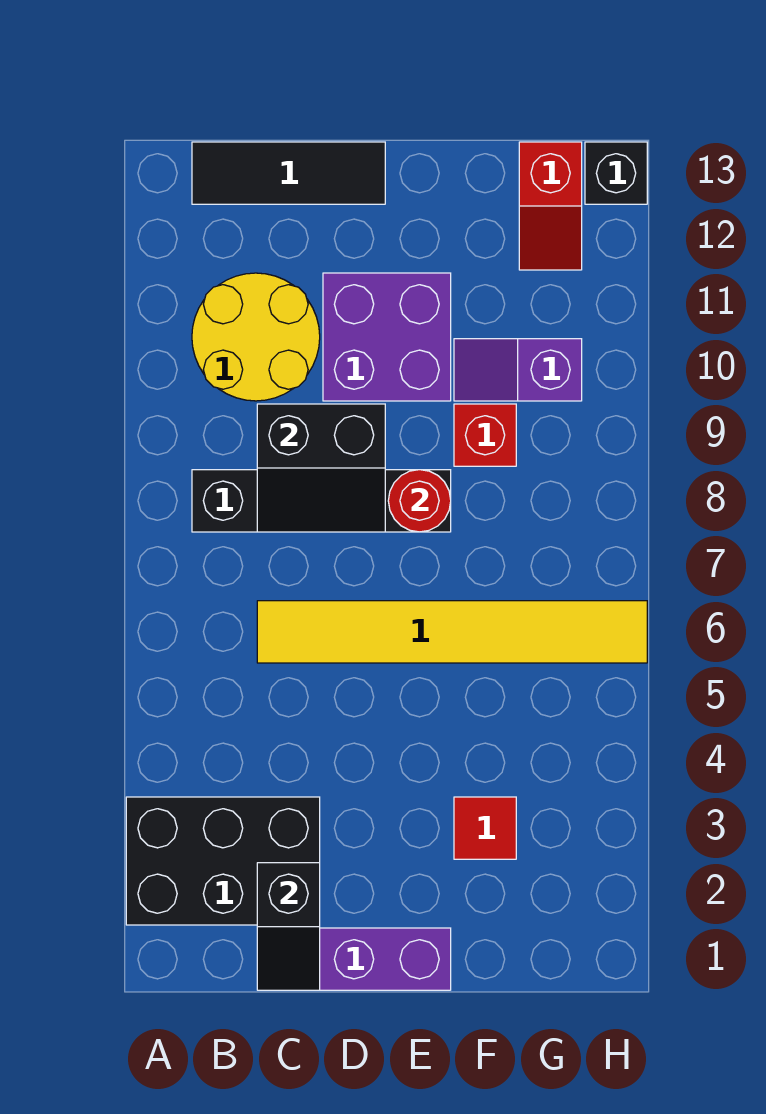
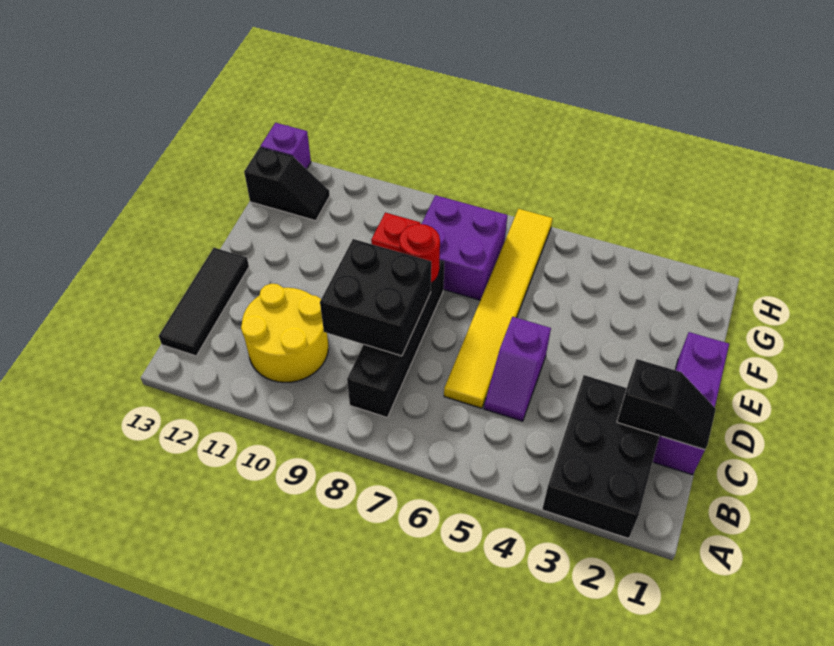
black slope C8:D9 level 2 top 9 -> black brick C8:D9 level 2
purple brick D10:E11 level 1 -> purple brick F7:G8 level 1
red tile F3 level 1 -> none
purple slope F10:G10 level 1 top G -> purple slope C5:D5 level 1 top D
red slope G12:G13 level 1 top 13 -> black slope G12:G13 level 1 top 13
black brick H13 level 1 -> purple brick H13 level 1

